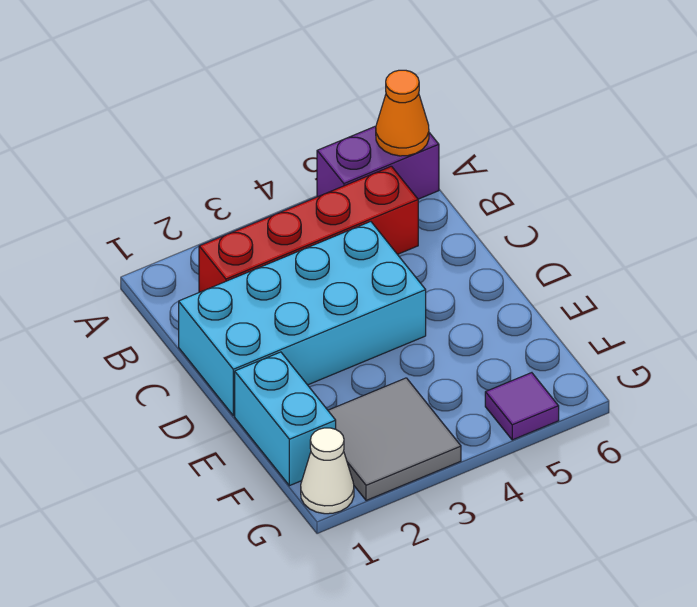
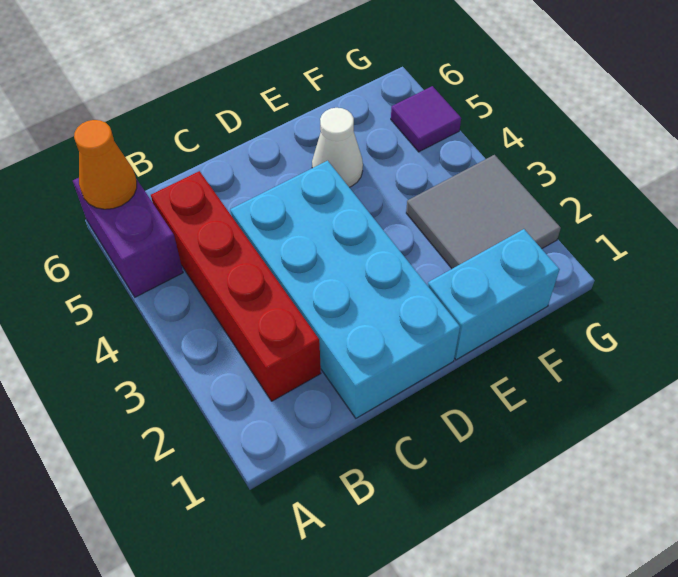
white cone G1 level 1 -> white cone E5 level 1

